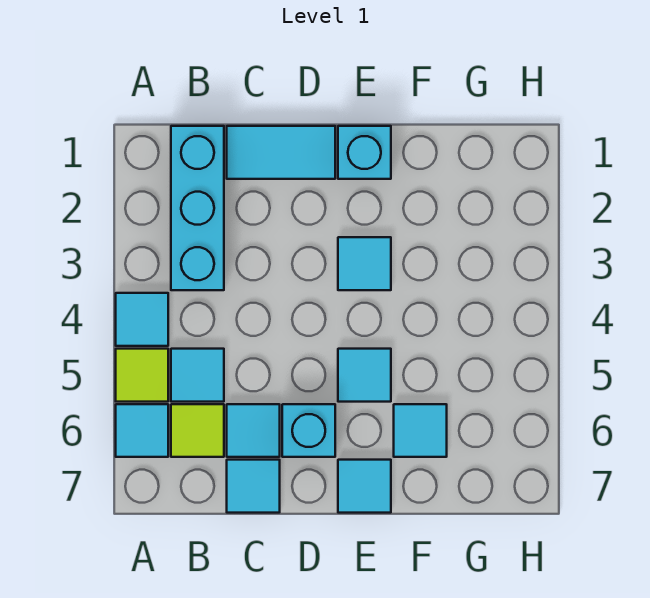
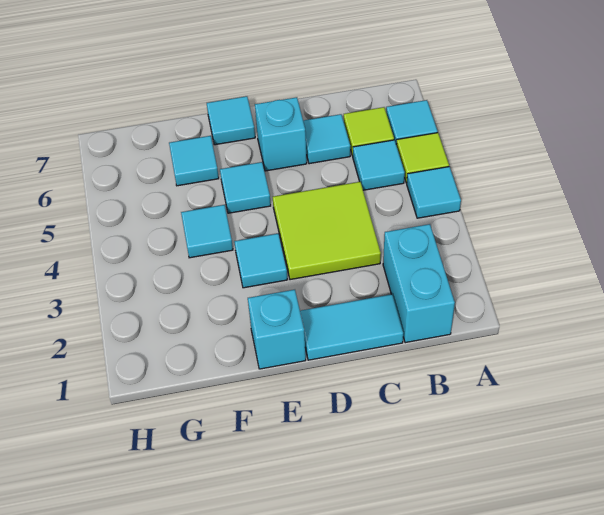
cyan brick B1:B3 level 1 -> cyan brick B1:B2 level 1
none -> lime tile C3:D4 level 1
cyan tile C7 level 1 -> cyan tile F4 level 1

